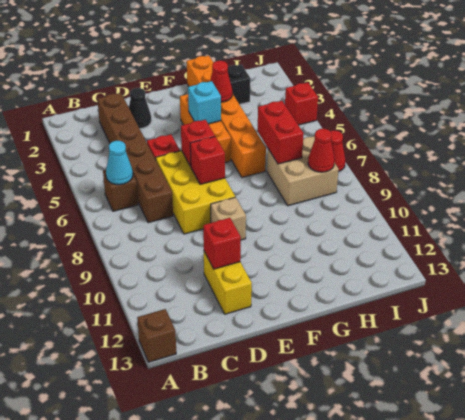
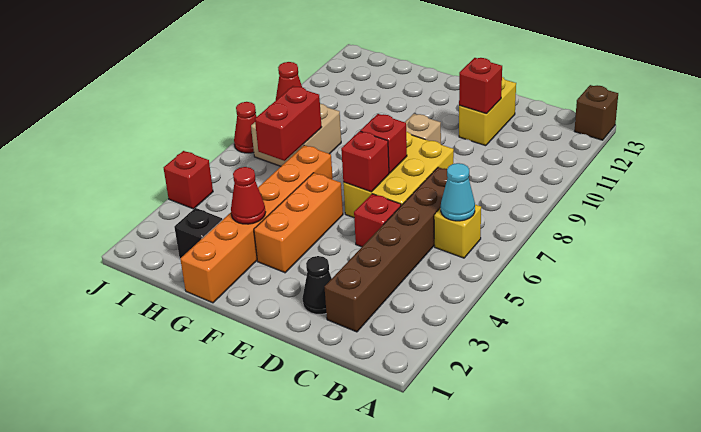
brown brick B6 level 1 -> yellow brick B6 level 1
cyan brick F4 level 2 -> none

